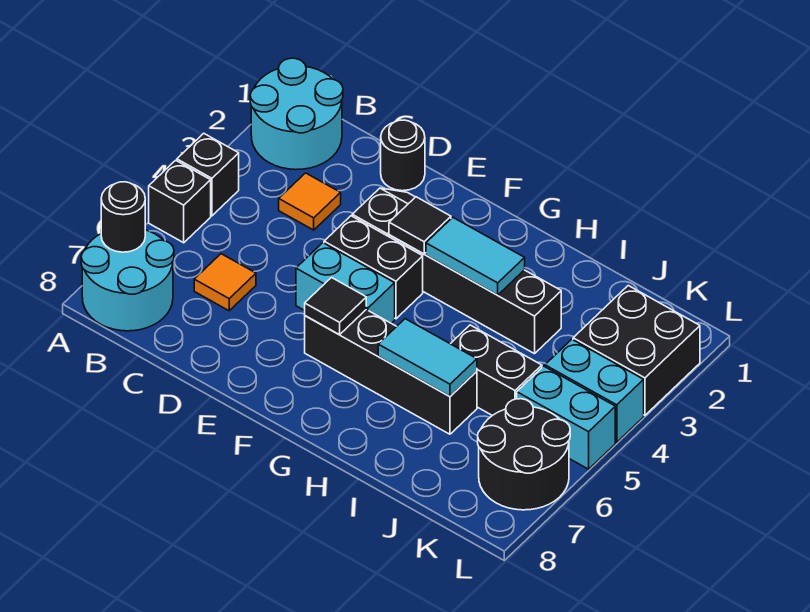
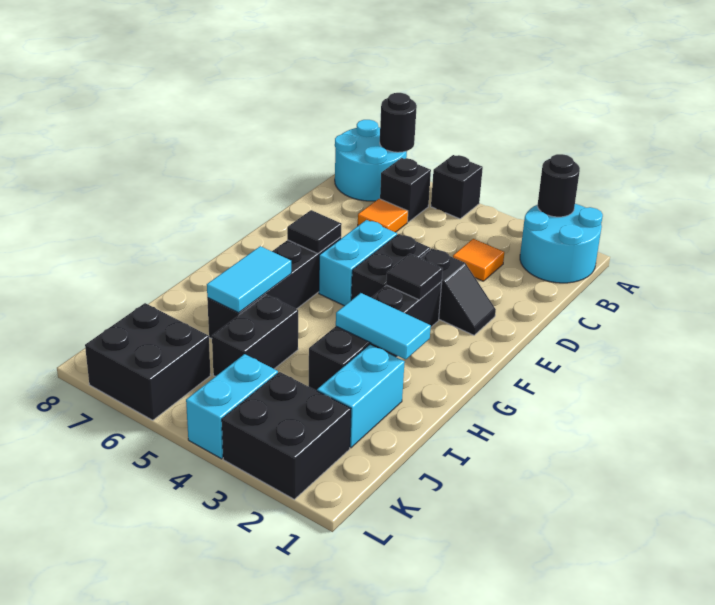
black brick A4 level 1 -> black brick B6 level 1
black round brick D1 level 1 -> black round brick A2 level 2
cyan tile G3:H3 level 2 -> cyan tile H2:H3 level 2
cyan brick K5:L5 level 1 -> cyan brick I2:J2 level 1
black round brick K6:L7 level 1 -> black brick K6:L7 level 1

